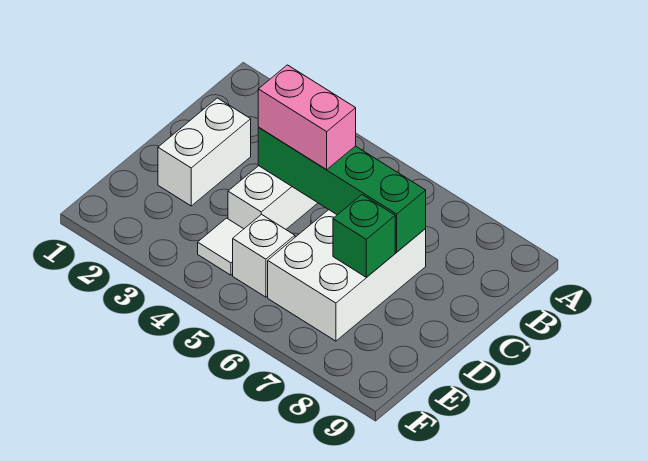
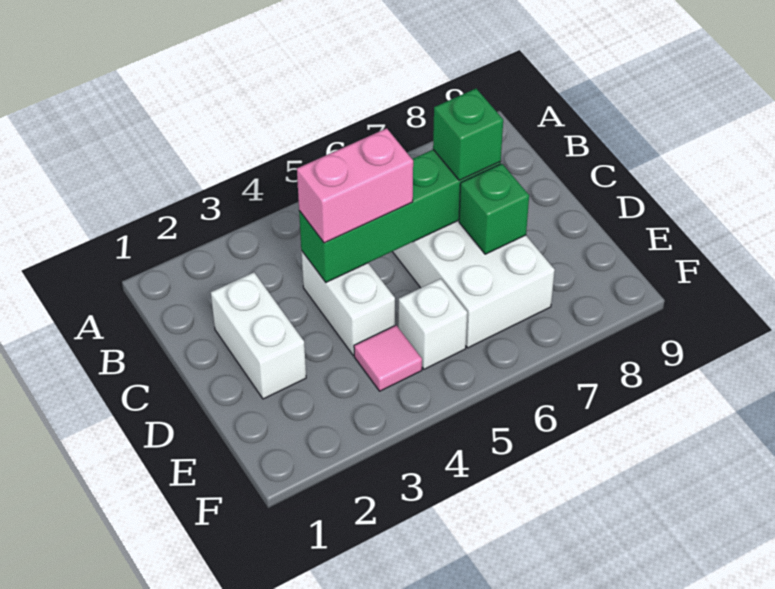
none -> green brick C7 level 3
white tile E4 level 1 -> pink tile E4 level 1

